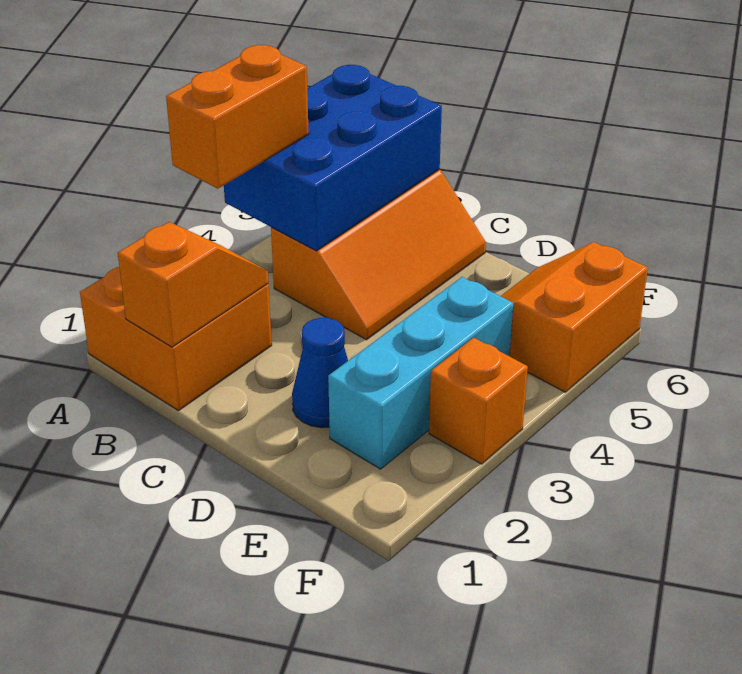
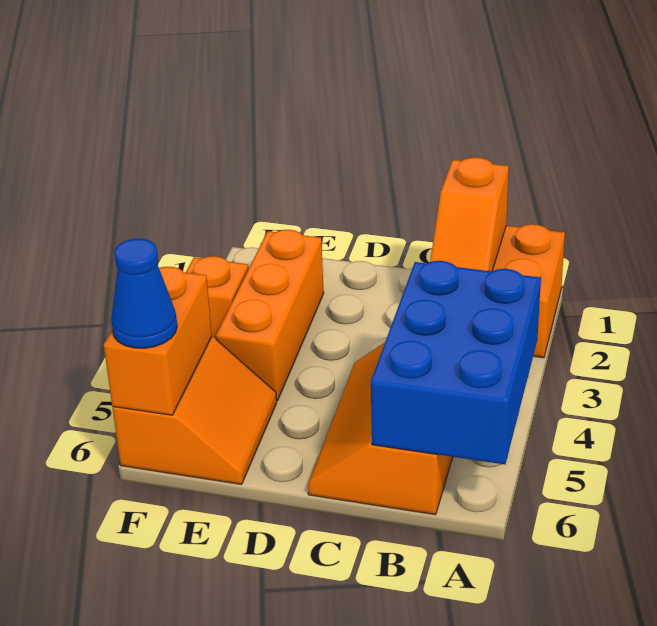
orange brick A3:A4 level 3 -> orange brick F5:F6 level 2
blue cone D2 level 1 -> blue cone F6 level 3
cyan brick E2:E4 level 1 -> orange brick E2:E4 level 1

